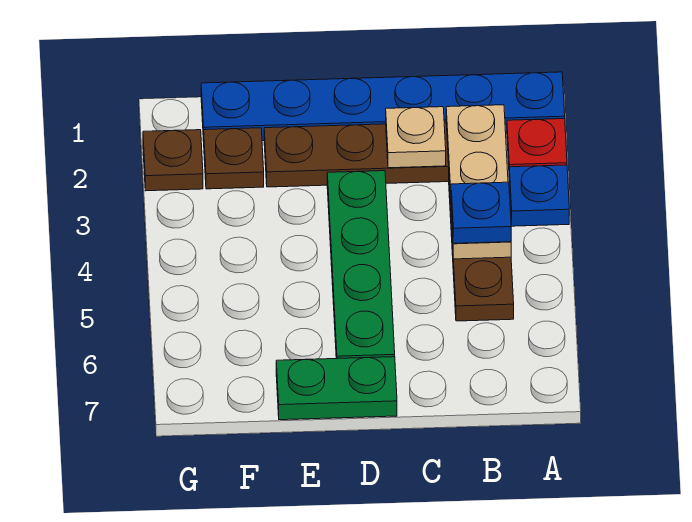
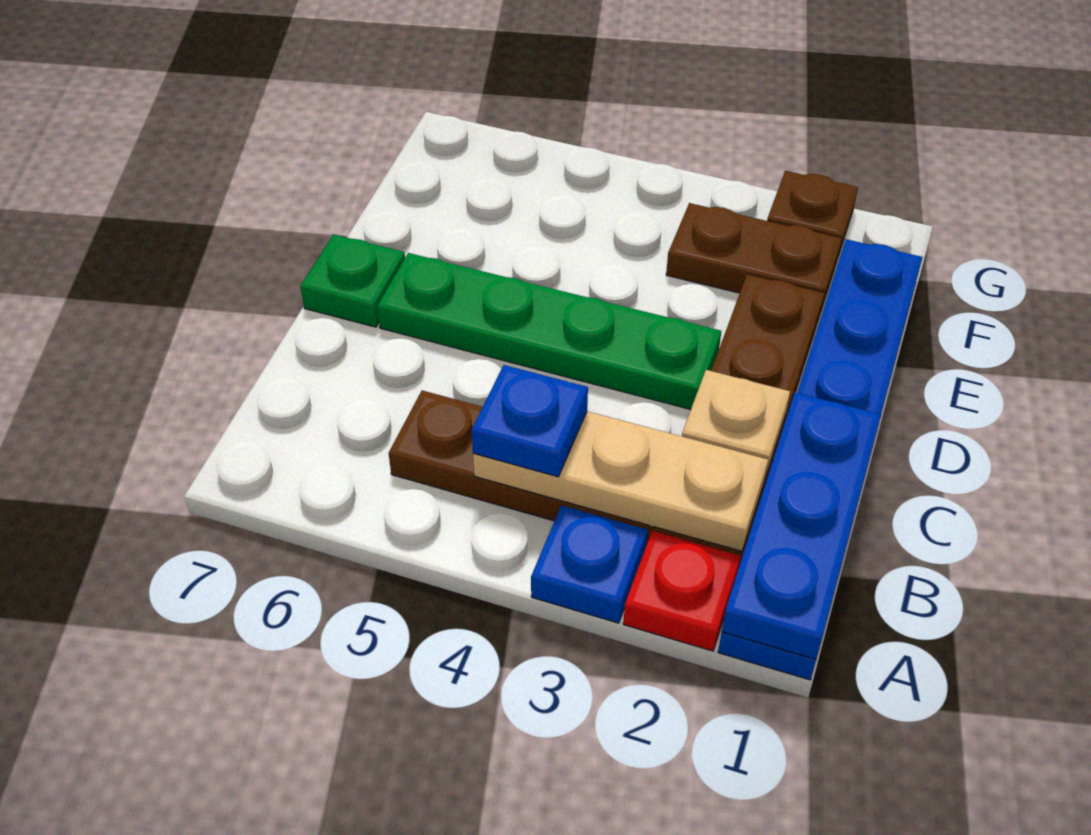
none -> blue plate A1:C1 level 2
green plate D7:E7 level 1 -> green plate D7 level 1
brown plate F2 level 1 -> brown plate F2:F3 level 1

